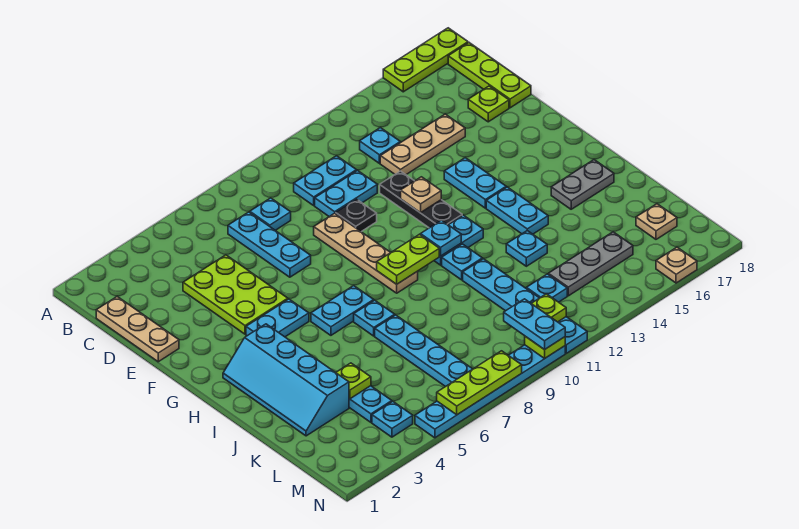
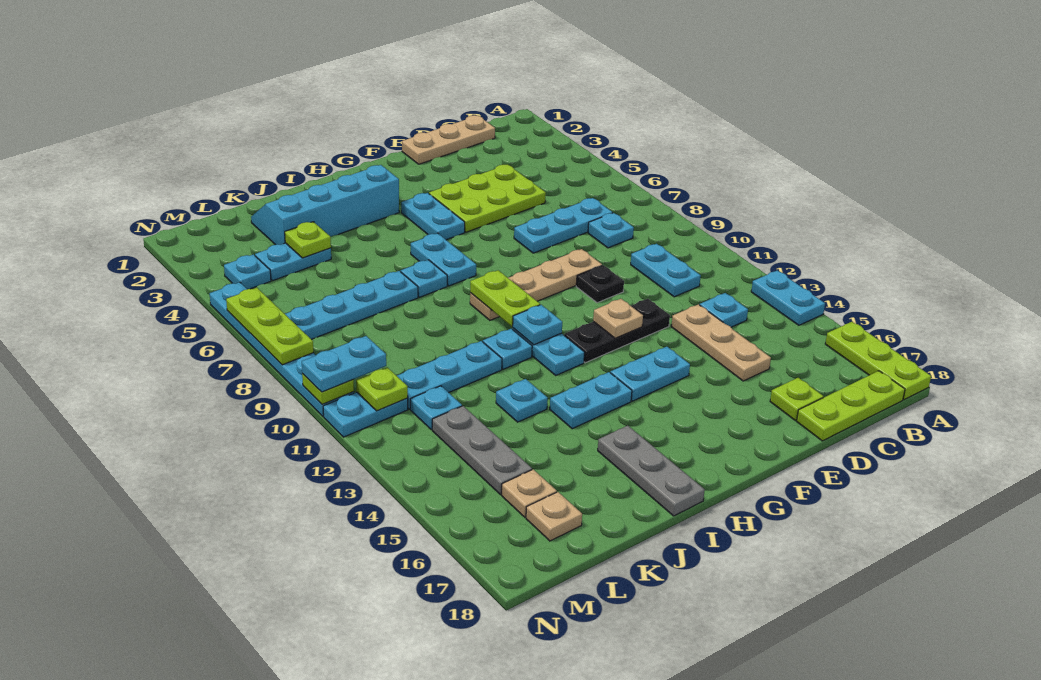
cyan plate D10:D11 level 1 -> cyan plate A13:A14 level 1
grey plate I16:I17 level 1 -> grey plate I16:I18 level 1
tan plate N16 level 1 -> tan plate L16 level 1

